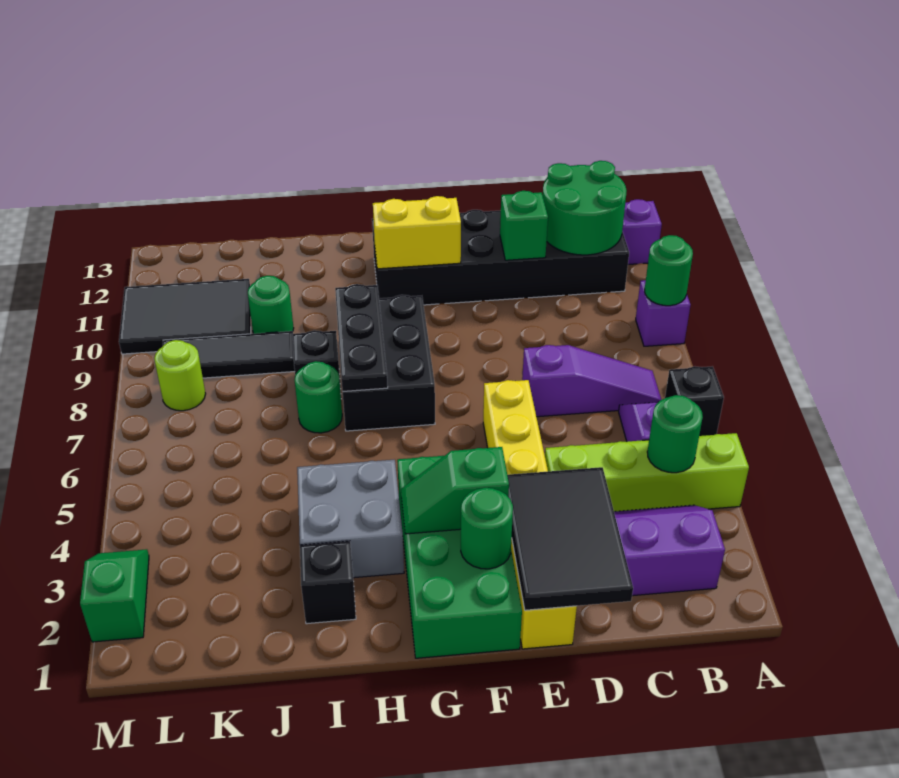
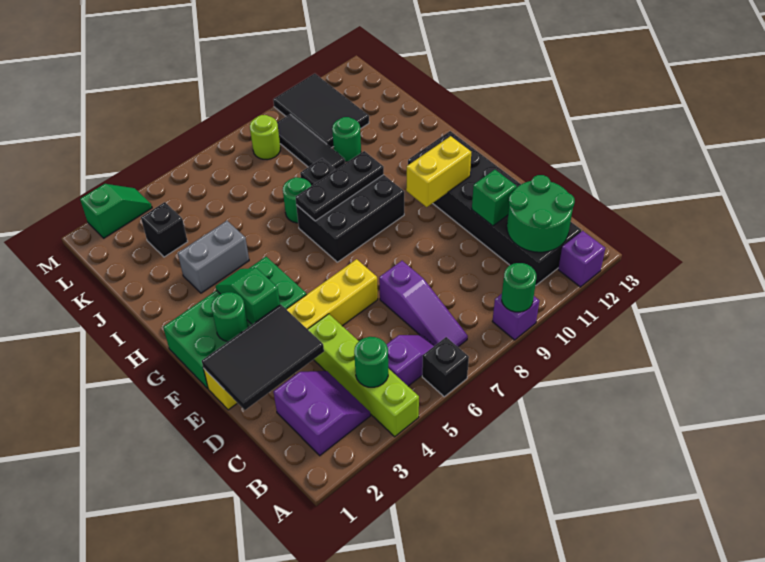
yellow brick F11:G11 level 2 -> yellow brick F10:F11 level 2
grey brick H3:I4 level 1 -> grey brick I3:I4 level 1
black brick I2 level 1 -> black brick K3 level 1

